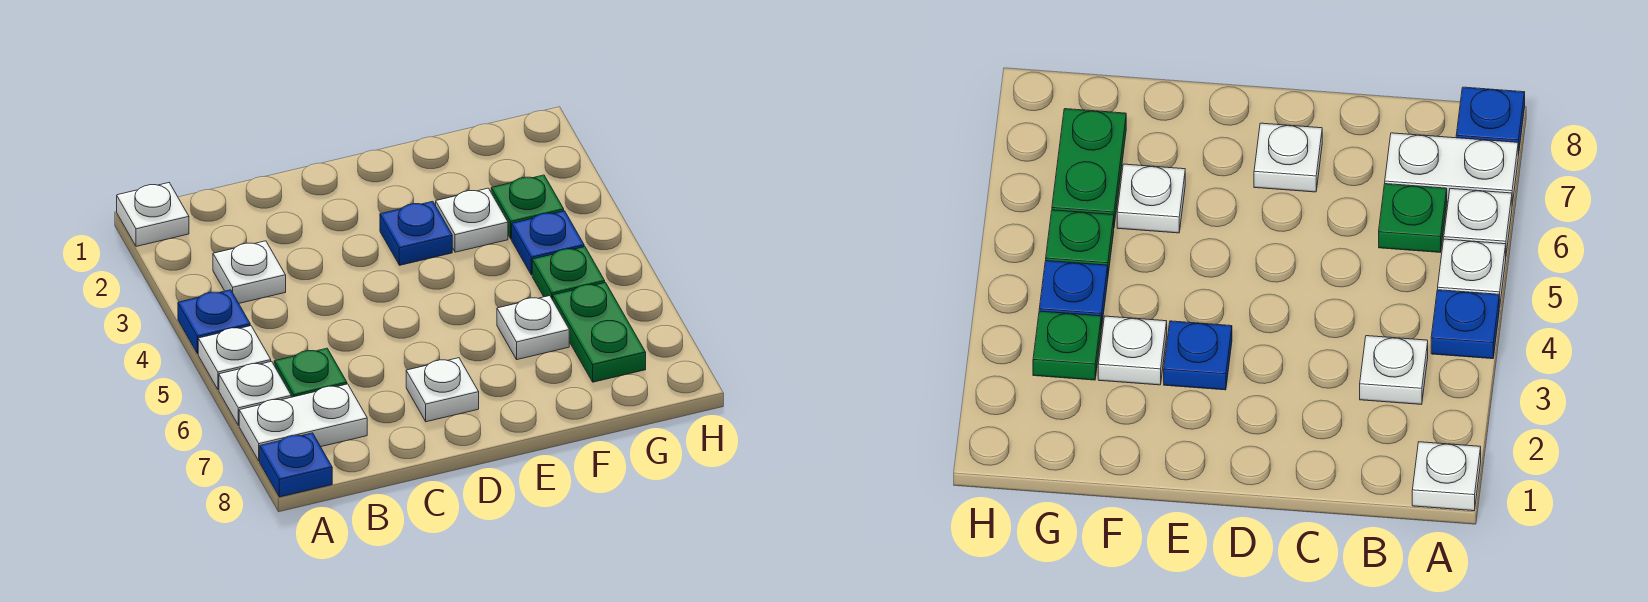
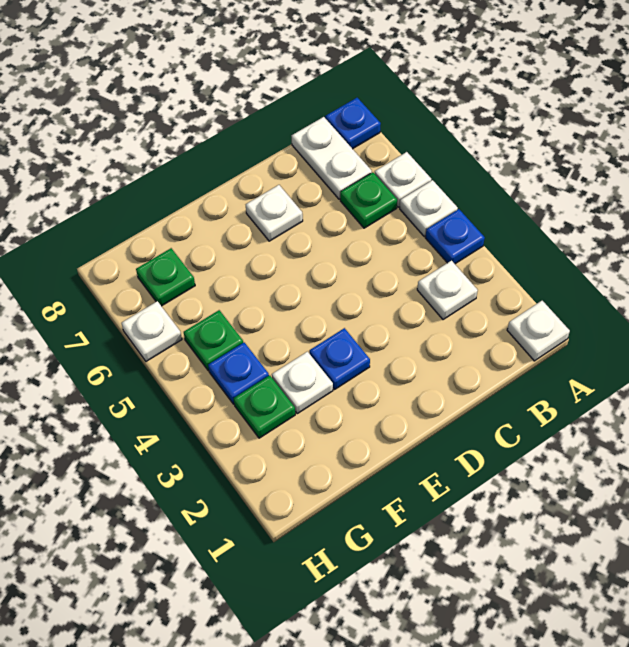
white plate A7:B7 level 1 -> white plate B7:B8 level 1
white plate F6 level 1 -> white plate H6 level 1
green plate G6:G7 level 1 -> green plate G7 level 1

